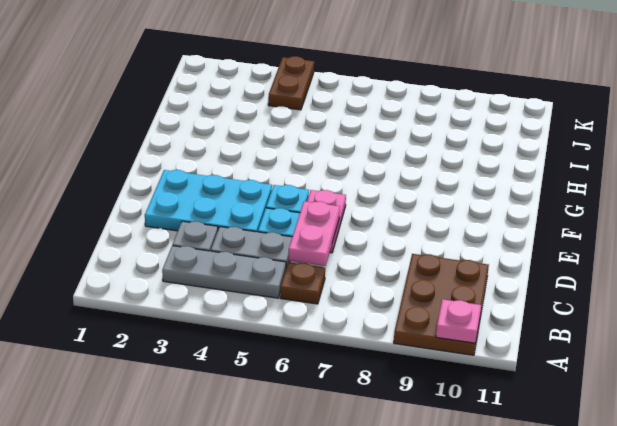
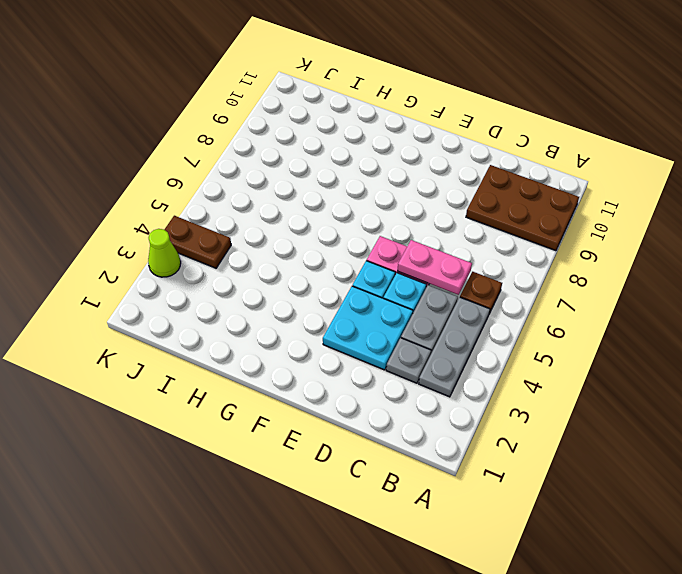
pink plate A10 level 2 -> none
cyan plate D2:E4 level 1 -> cyan plate D3:E4 level 1
none -> lime cone K3 level 1

